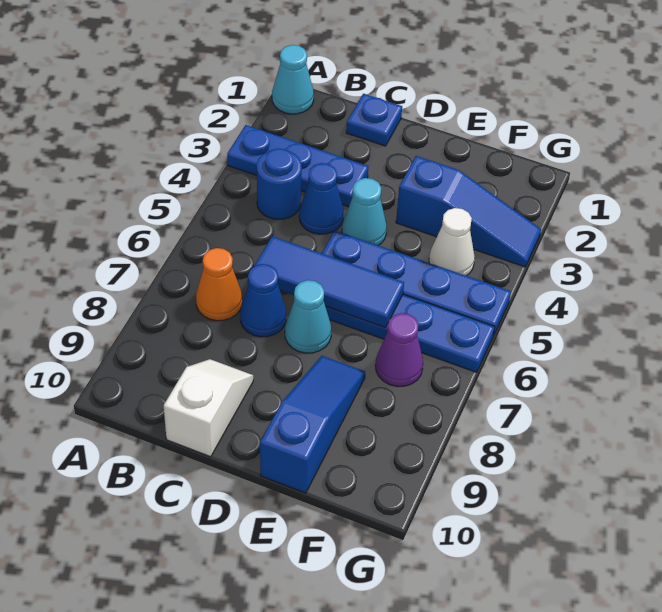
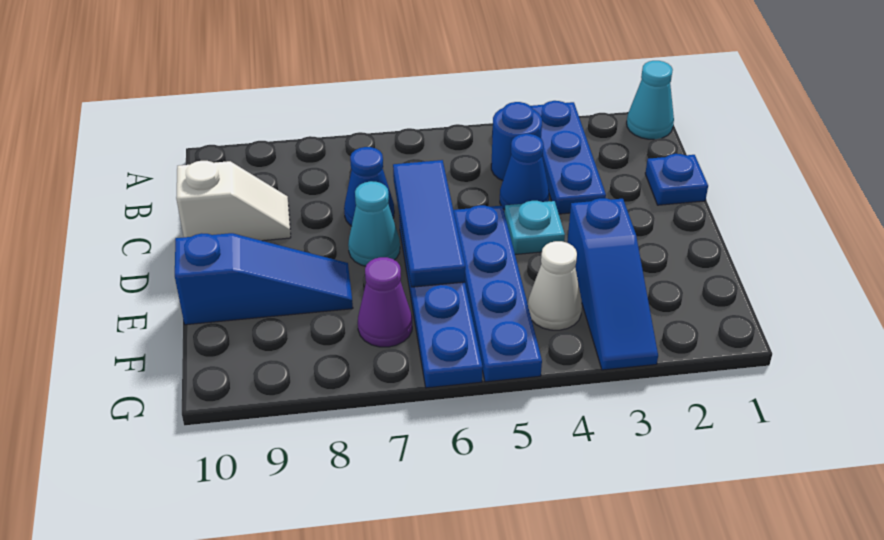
orange cone B7 level 1 -> none
cyan cone D4 level 1 -> cyan plate D4 level 1

